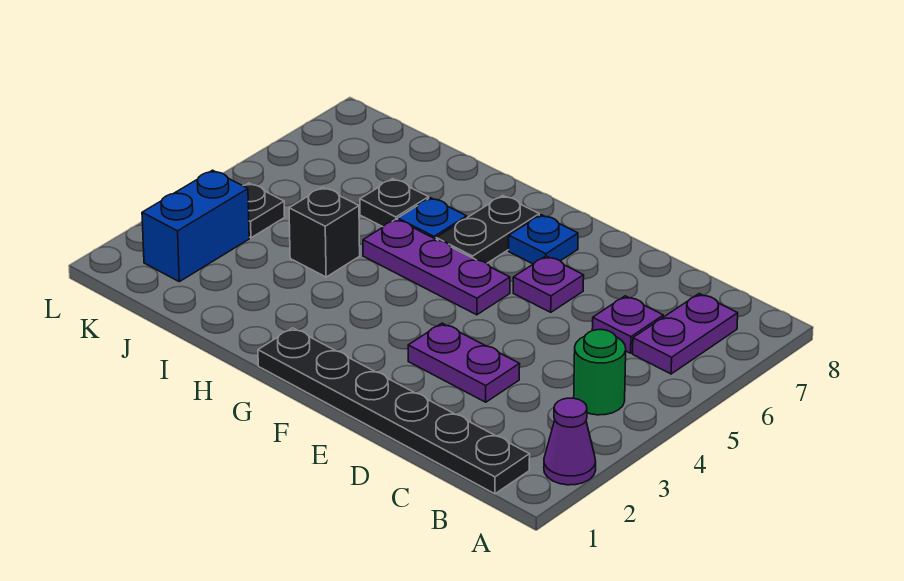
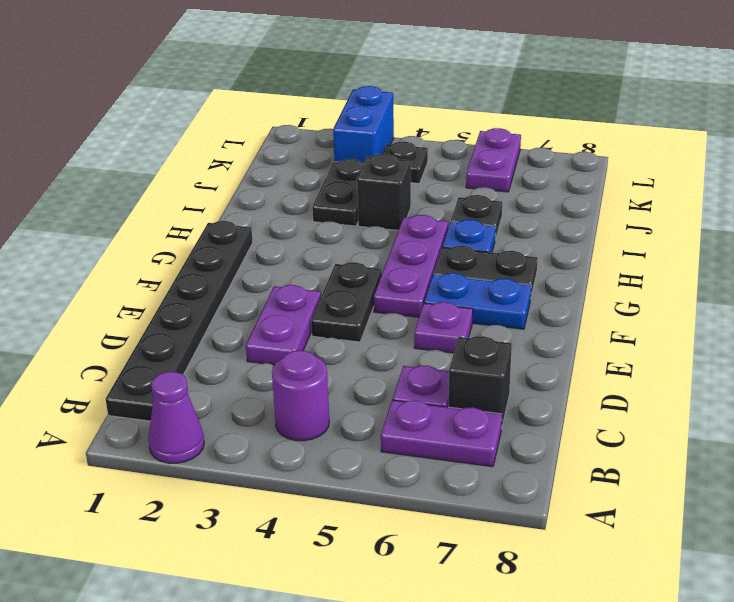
green round brick B4 level 1 -> purple round brick B4 level 1
none -> black brick C7 level 1
none -> black plate E4:F4 level 1
blue plate F7 level 1 -> blue plate F6:F7 level 1
none -> black plate I3:J3 level 1
blue brick K2:K3 level 1 -> blue brick K3:L3 level 1
none -> purple plate K6:L6 level 1

